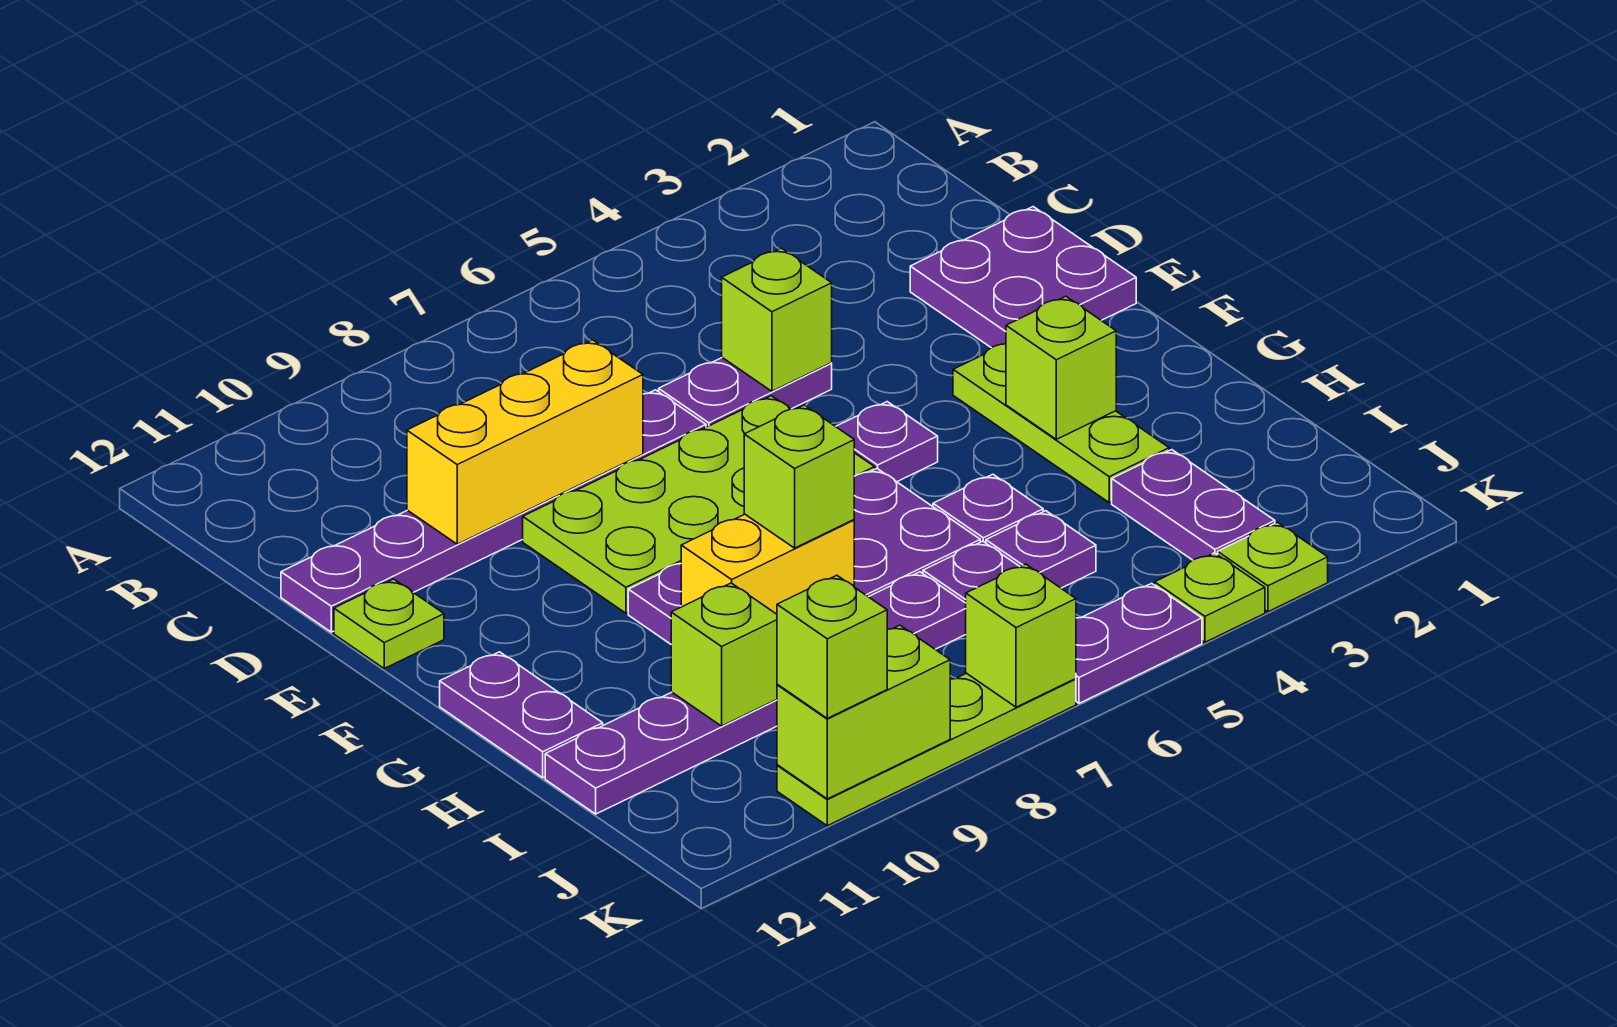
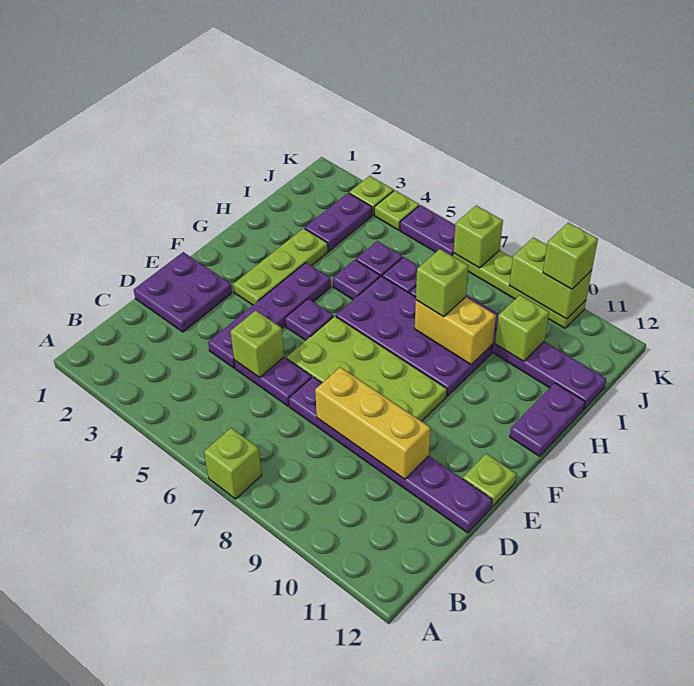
none -> purple plate D4:G4 level 1
lime brick G3 level 2 -> lime brick A7 level 1

